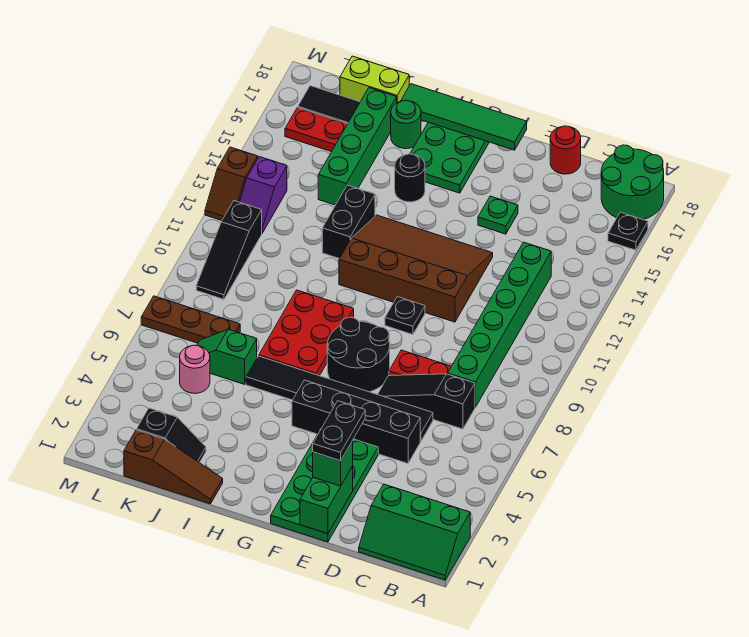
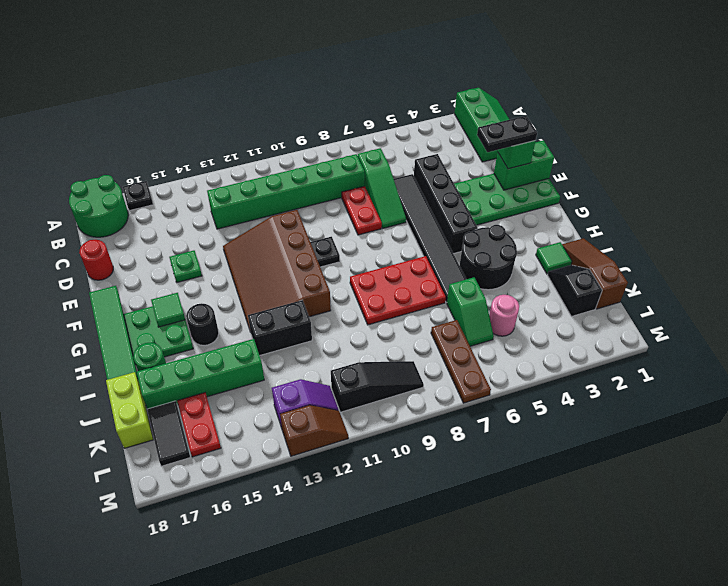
black slope C7:E7 level 1 top C -> green slope C7:E7 level 1 top C
black round brick F7:G8 level 1 -> black round brick H4:I5 level 1
none -> green tile G16 level 2
none -> green tile I2 level 1

